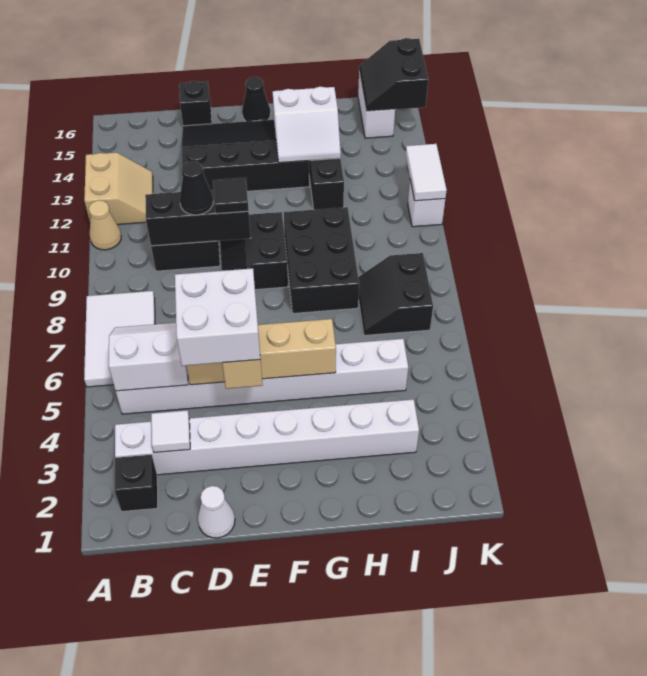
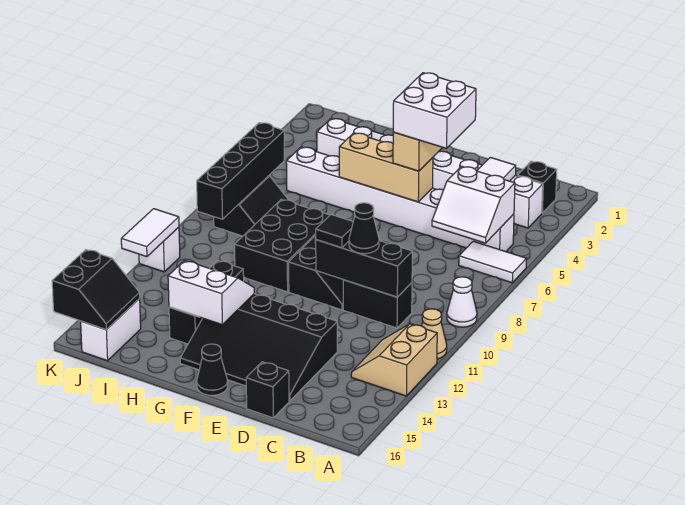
white tile A6:B8 level 1 -> white tile A6:B6 level 1
white cone D1 level 1 -> white cone A9 level 1
tan brick D5:G5 level 2 -> tan brick E5:G5 level 2
none -> black brick J6:J9 level 2

